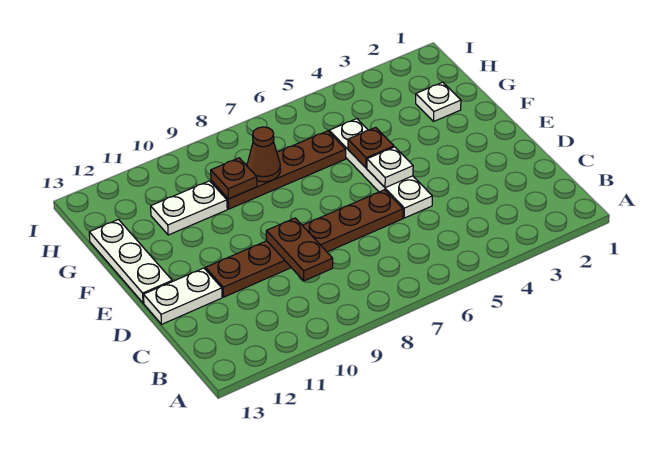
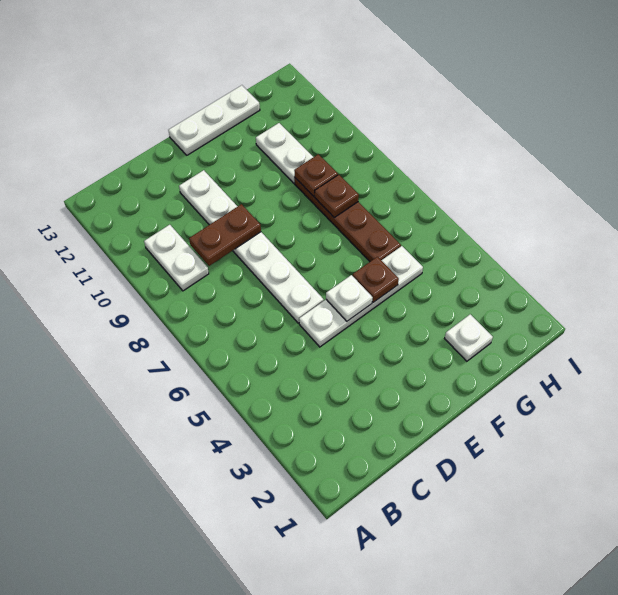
brown plate D6:D11 level 1 -> white plate D6:D11 level 1
white plate D12:D13 level 1 -> white plate B9:B10 level 1
brown cone G8 level 2 -> brown plate G8 level 2

